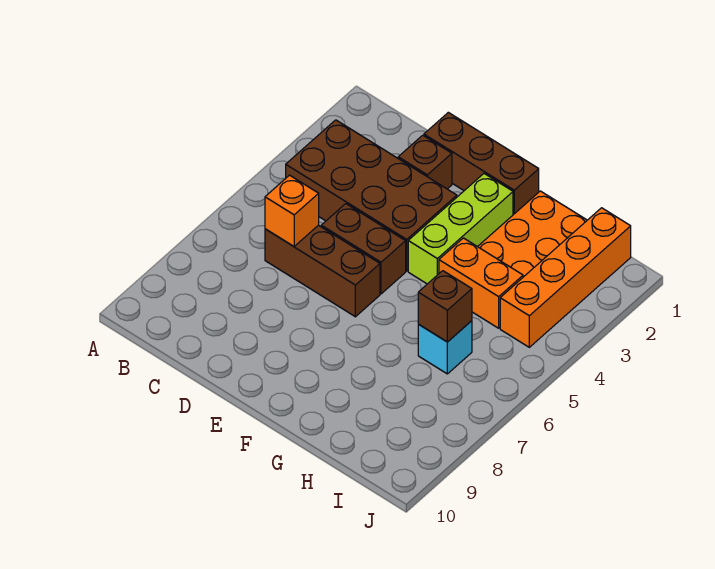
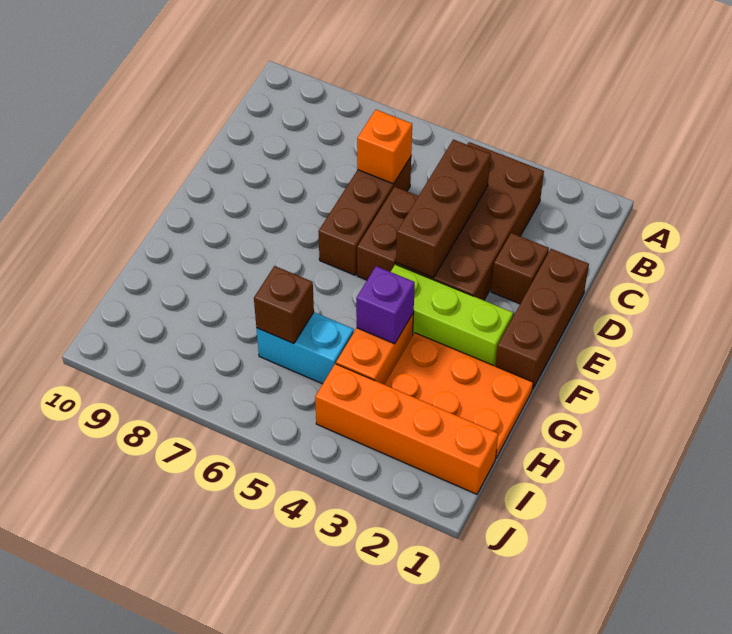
none -> brown brick C4:E4 level 2
none -> purple brick G4 level 2
cyan brick H6 level 1 -> cyan brick H5:H6 level 1

